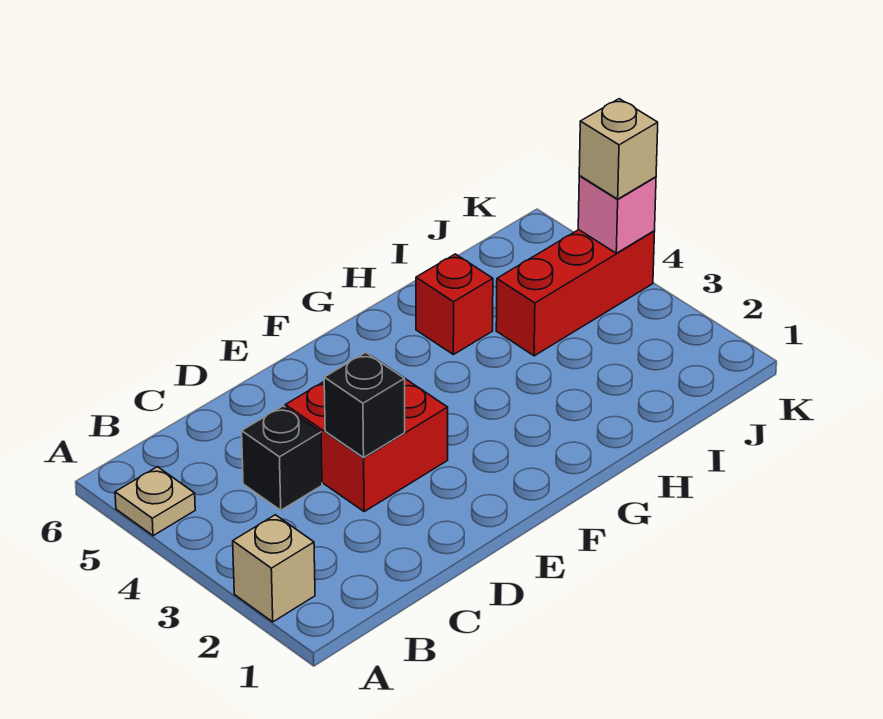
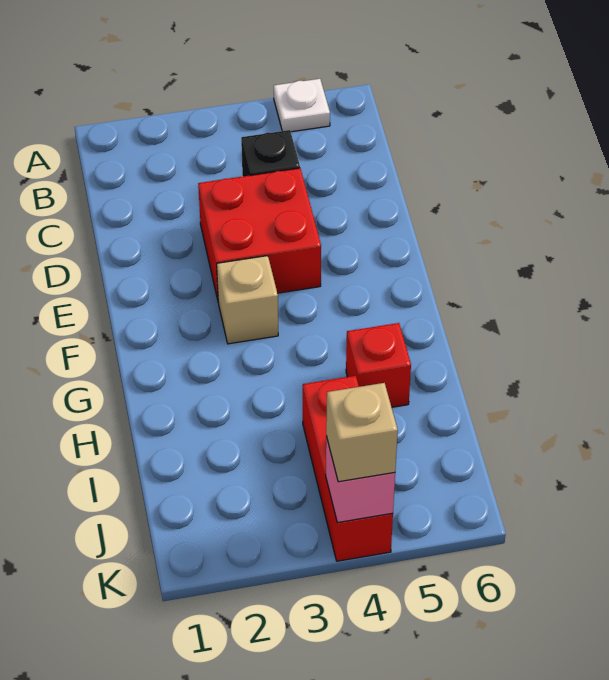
tan brick A2 level 1 -> tan brick F3 level 1
tan plate A5 level 1 -> white plate A5 level 1
black brick D3 level 2 -> none

